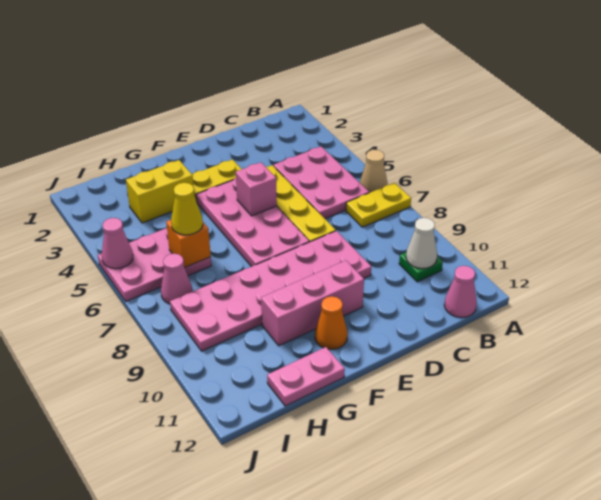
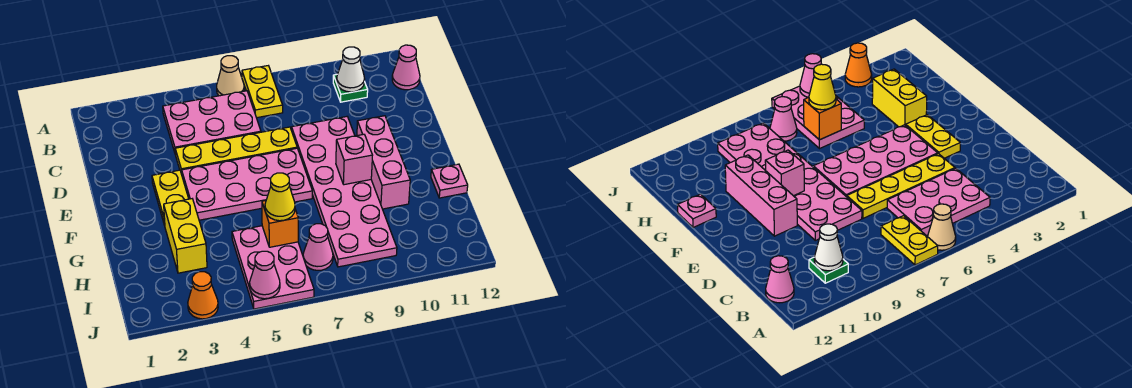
pink brick E5 level 2 -> pink brick F9 level 2
orange cone F11 level 1 -> orange cone J3 level 1
pink plate G12:H12 level 1 -> pink plate G12 level 1

